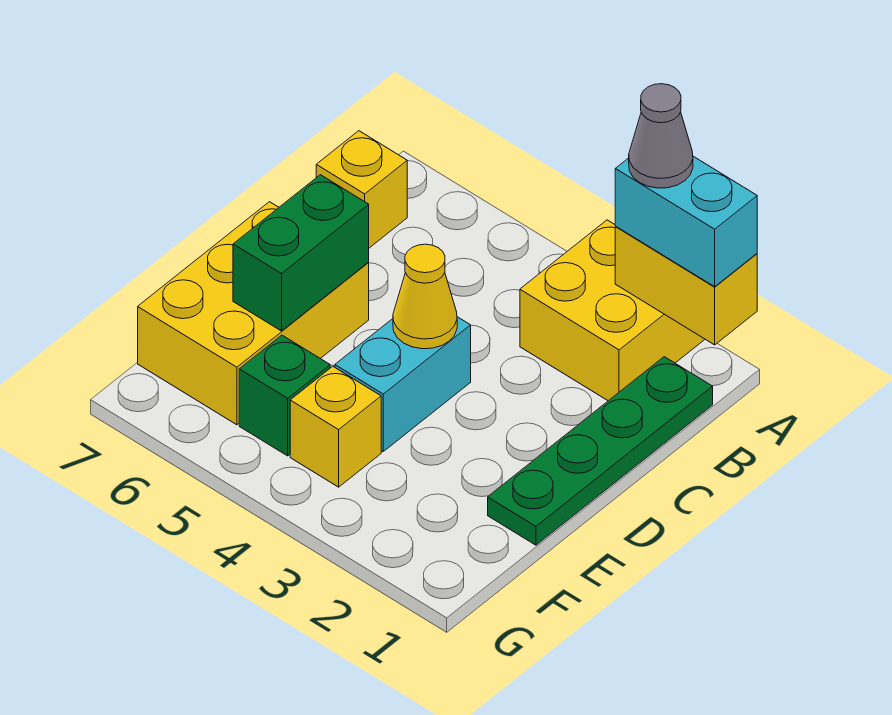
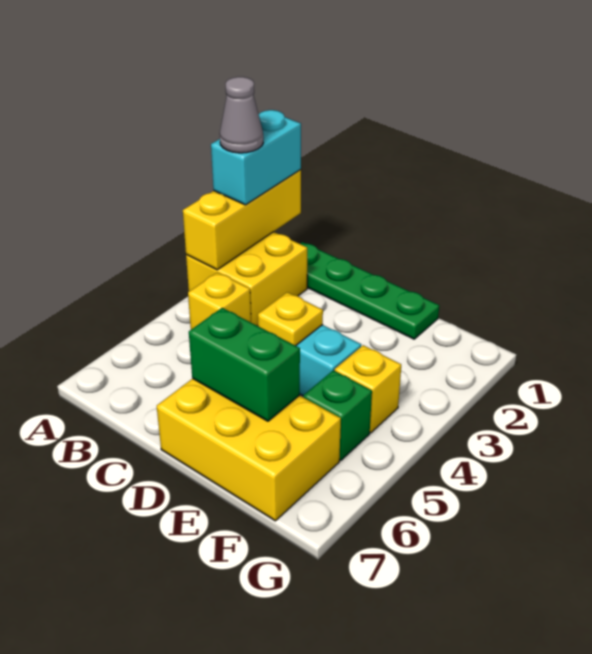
yellow brick A1:A2 level 2 -> yellow brick A1:A3 level 2
yellow brick B7 level 1 -> yellow brick B4 level 1
yellow cone D4 level 2 -> yellow plate D4 level 2

